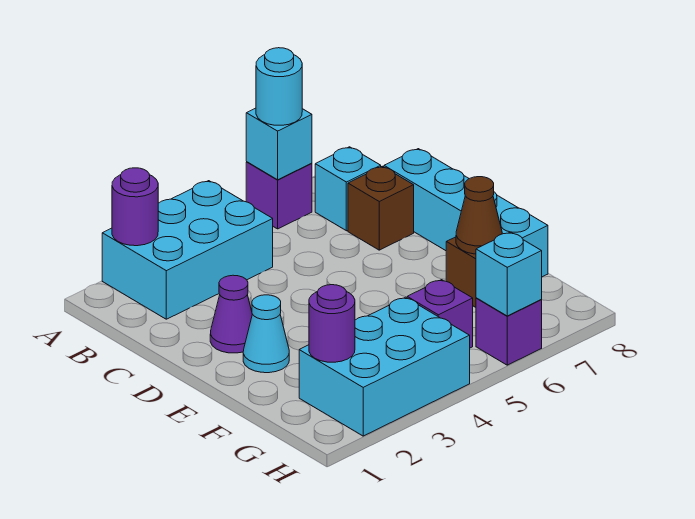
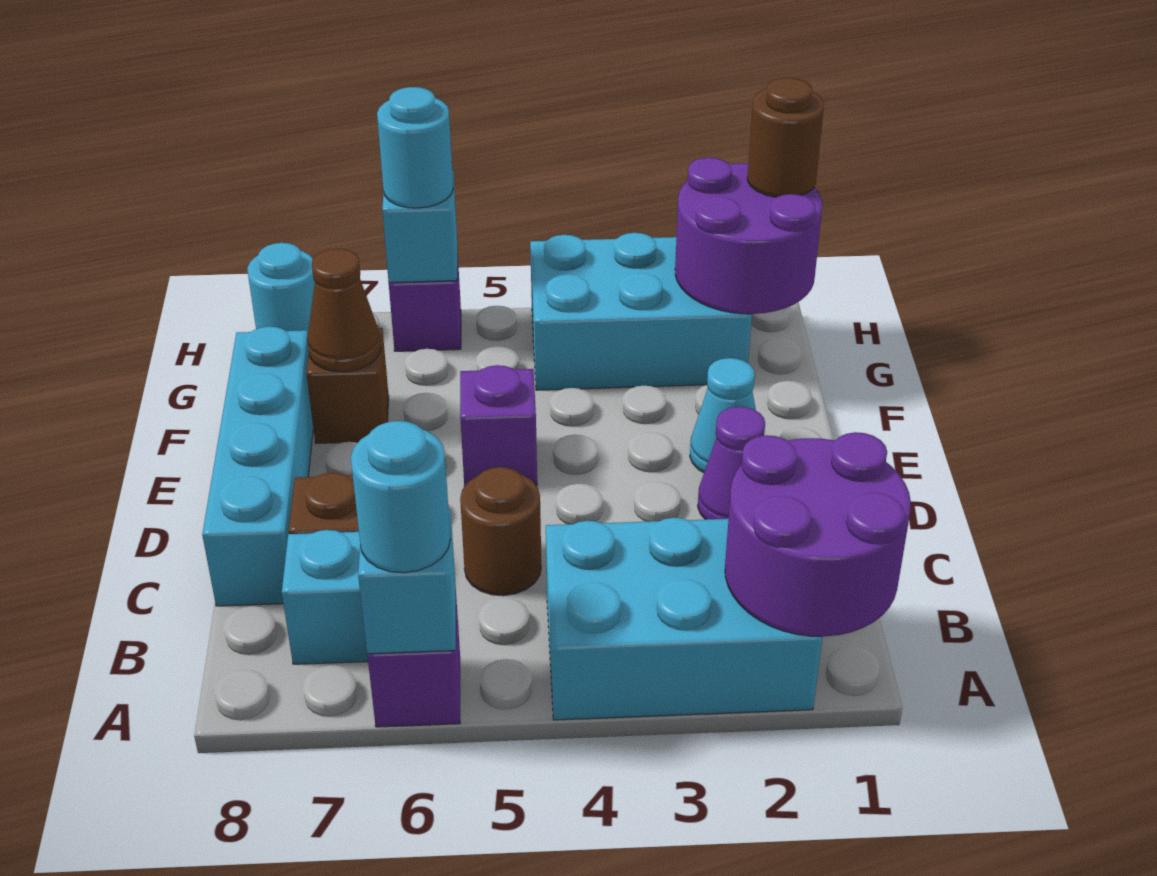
purple round brick A2 level 2 -> purple round brick A1:B2 level 2
none -> brown round brick C5 level 1
purple round brick G2 level 2 -> purple round brick G1:H2 level 2
purple brick G5 level 1 -> purple brick E5 level 1
none -> brown round brick H1 level 3
none -> cyan round brick H6 level 3
none -> cyan round brick H8 level 1

